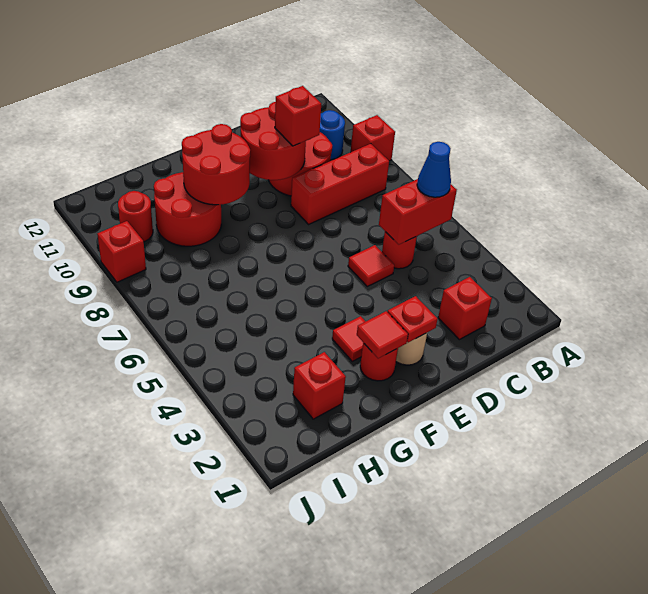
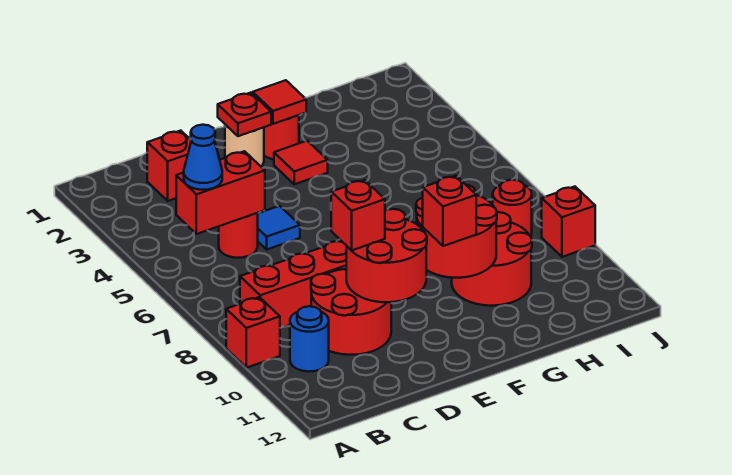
red tile D5 level 1 -> blue tile D5 level 1
red brick H2 level 1 -> red brick F10 level 3
red round brick I10 level 1 -> red round brick I8 level 1

